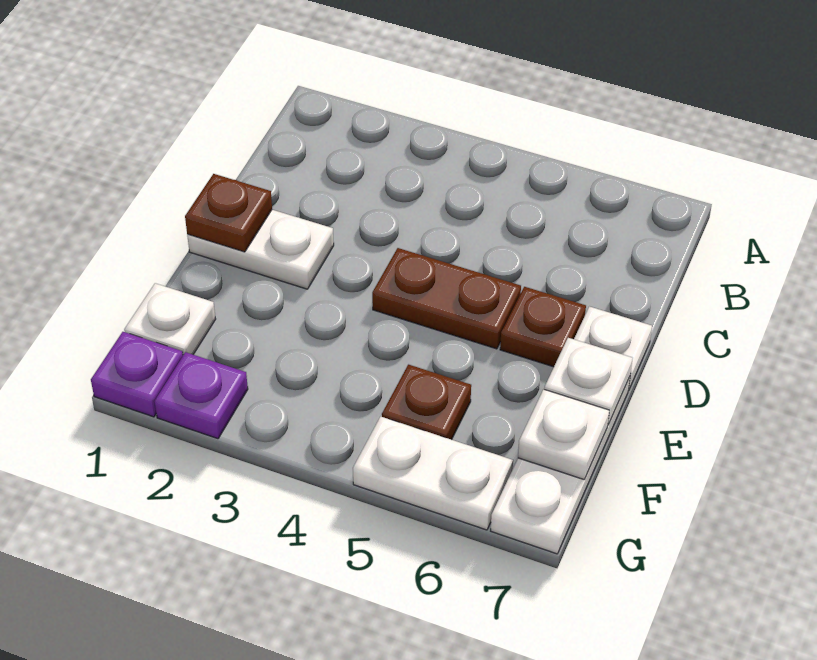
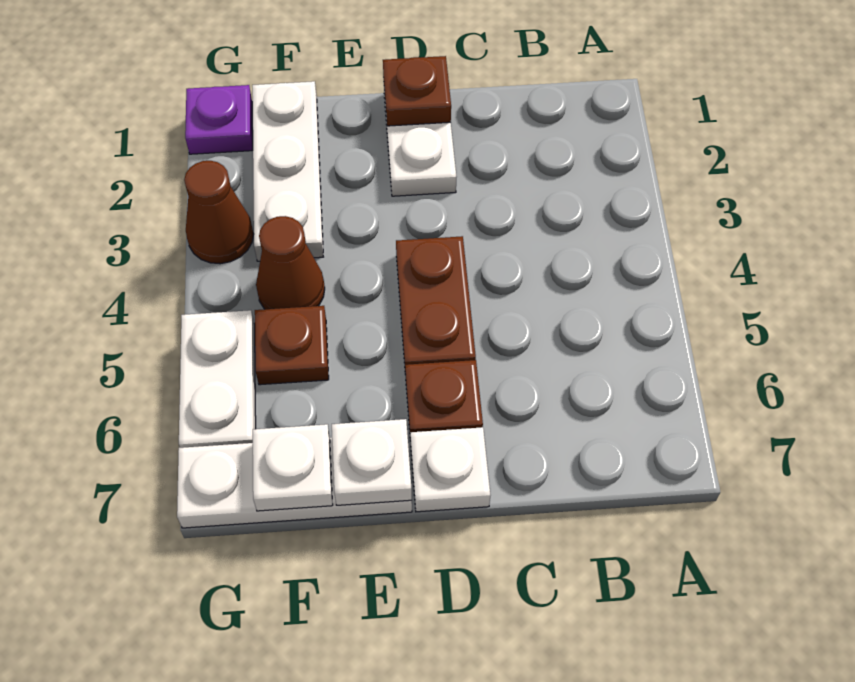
white plate F1 level 1 -> white plate F1:F3 level 1
none -> brown cone F4 level 1
purple plate G2 level 1 -> none
none -> brown cone G3 level 1

